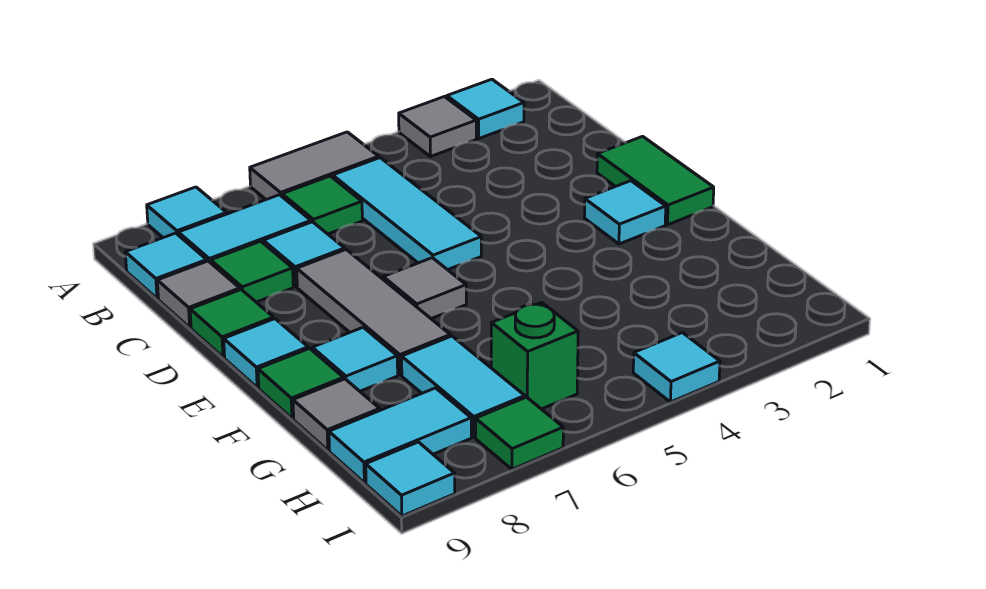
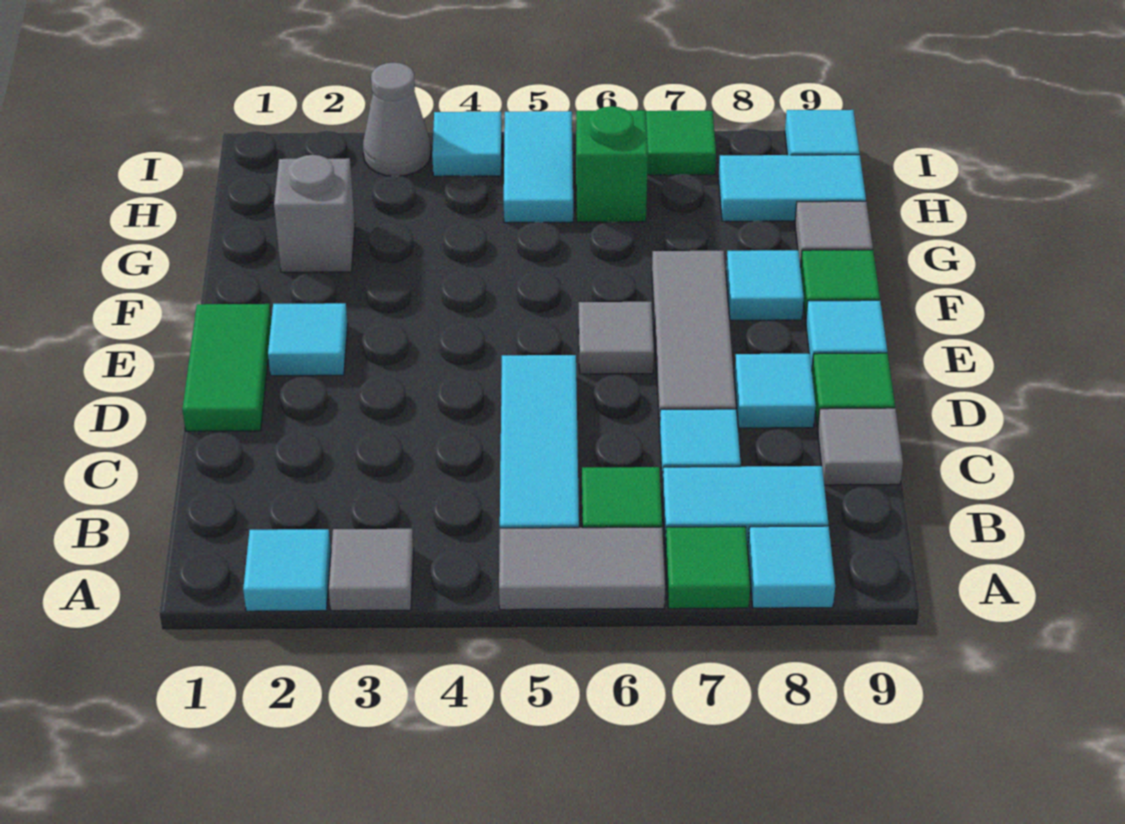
cyan tile B9 level 1 -> cyan tile D8 level 1
green tile C8 level 1 -> green tile A7 level 1
none -> grey brick G2 level 1
cyan tile G7:H7 level 1 -> cyan tile H5:I5 level 1
none -> grey cone I3 level 1

